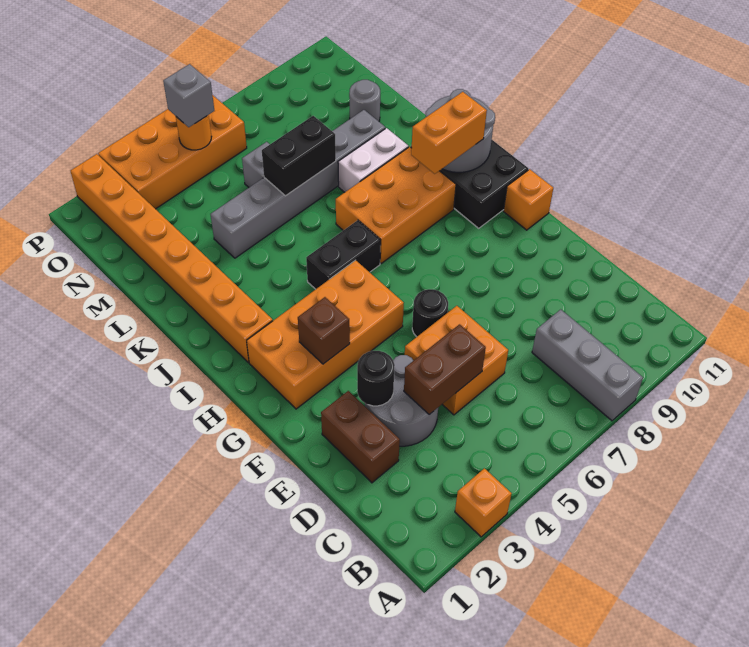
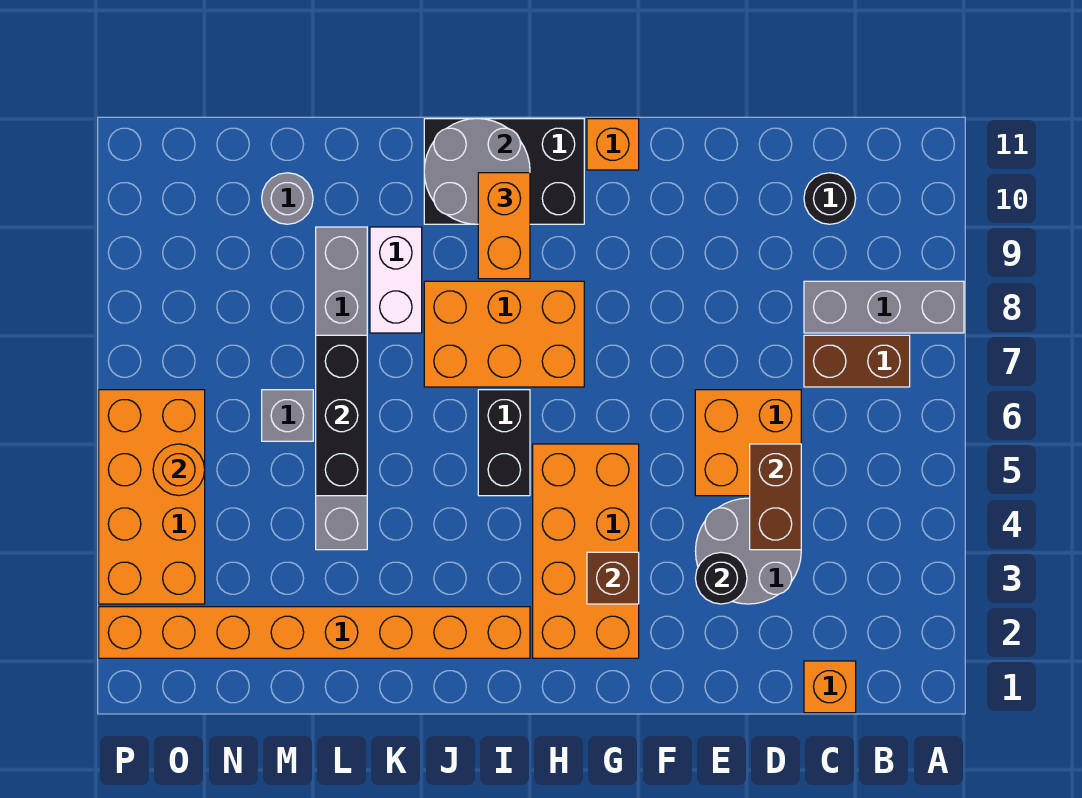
orange brick A3 level 1 -> orange brick C1 level 1
brown brick D2:E2 level 1 -> brown brick B7:C7 level 1
black round brick F6 level 1 -> black round brick C10 level 1
orange brick I7:J9 level 1 -> orange brick H7:J8 level 1
black brick L6:L7 level 2 -> black brick L5:L7 level 2
grey brick O5 level 3 -> none

